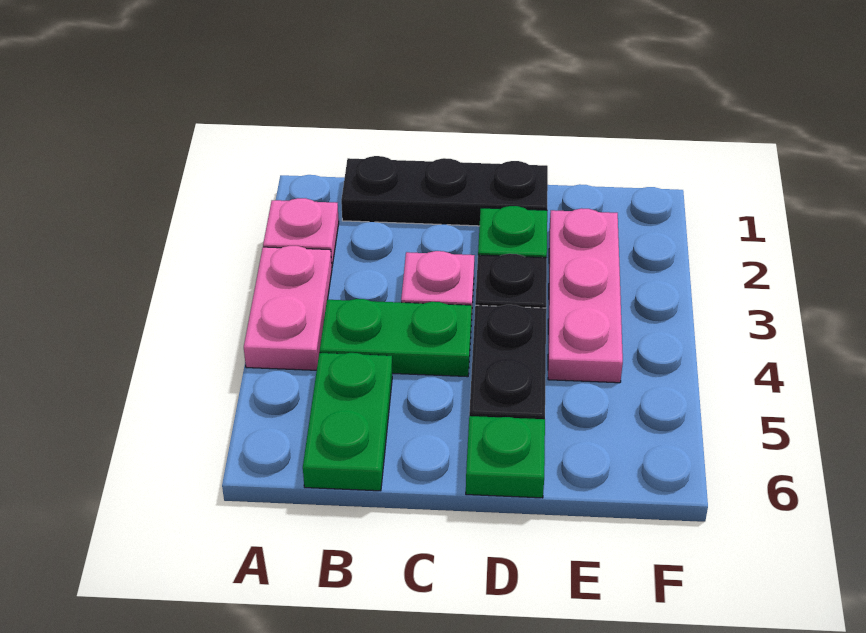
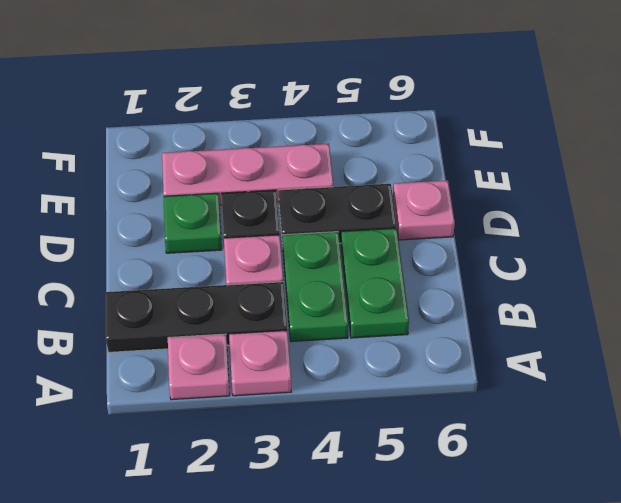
pink plate A3:A4 level 1 -> pink plate A3 level 1
black plate B1:D1 level 1 -> black plate B1:B3 level 1
green plate B5:B6 level 1 -> green plate B5:C5 level 1
green plate D6 level 1 -> pink plate D6 level 1

